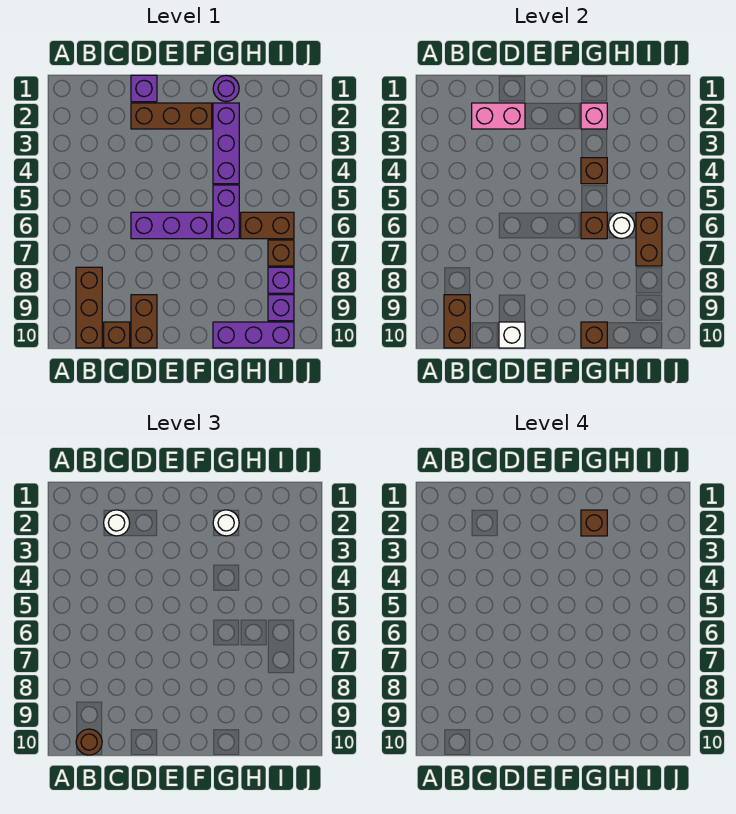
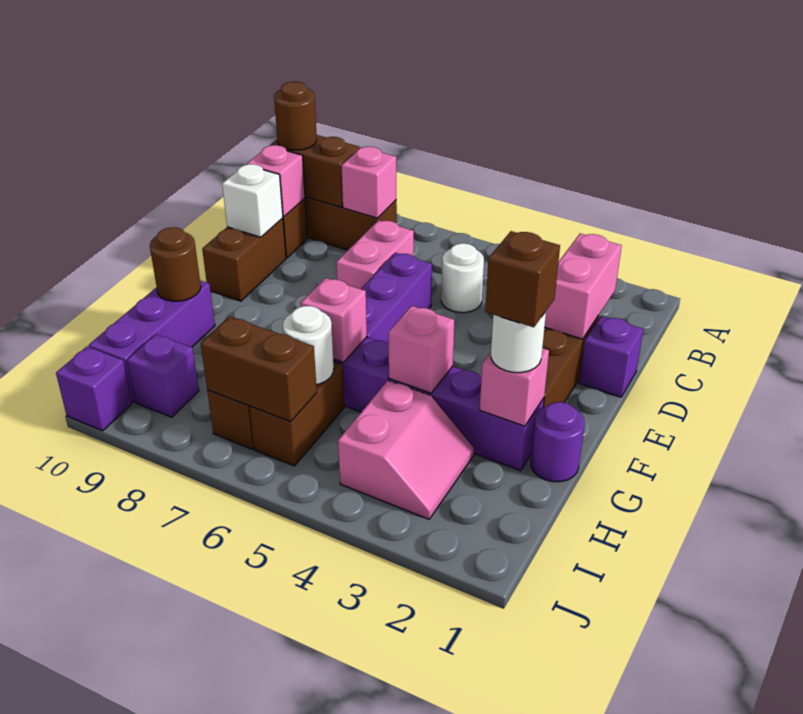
none -> pink brick B8 level 2
white round brick C2 level 3 -> white round brick C5 level 1
none -> pink brick C7:D7 level 1
none -> pink brick C10 level 2
brown brick D9:D10 level 1 -> brown brick D10:E10 level 1
brown brick G4 level 2 -> pink brick G4 level 2
brown brick G6 level 2 -> pink brick G6 level 2
brown brick G10 level 2 -> brown round brick G10 level 2
none -> pink slope H3:I4 level 1 top 4
purple brick I8 level 1 -> purple brick J10 level 1

